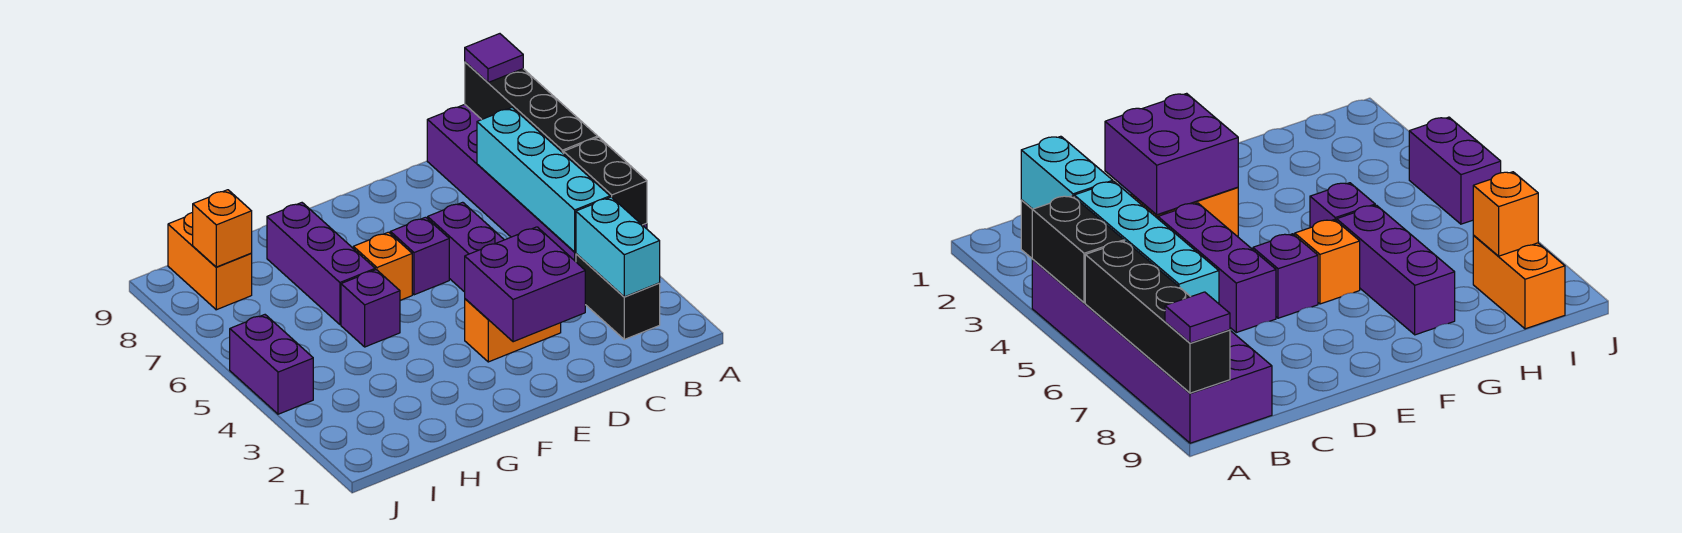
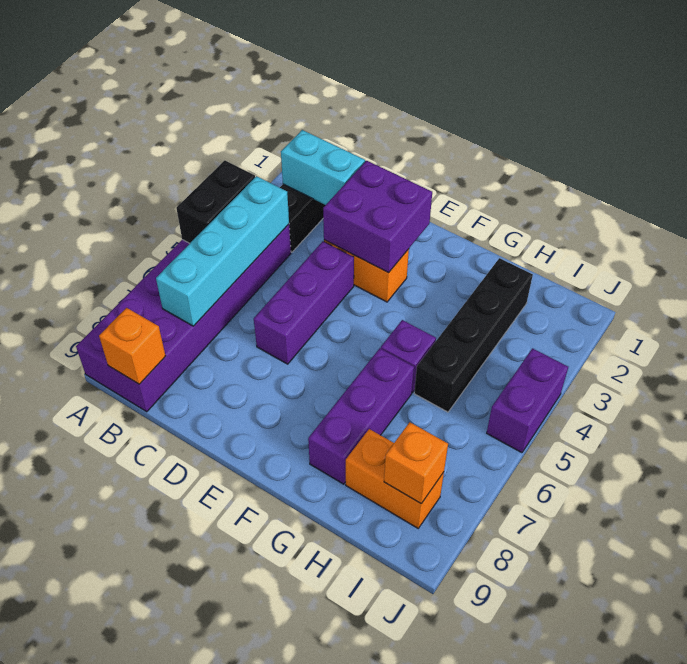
black brick A6:A9 level 2 -> black brick H2:H5 level 1
purple tile A9 level 3 -> none
cyan brick B2:B3 level 2 -> cyan brick B2:C2 level 2
purple brick E6 level 1 -> none
orange brick F6 level 1 -> orange brick B9 level 2
orange brick I8:I9 level 1 -> orange brick H8:I8 level 1

